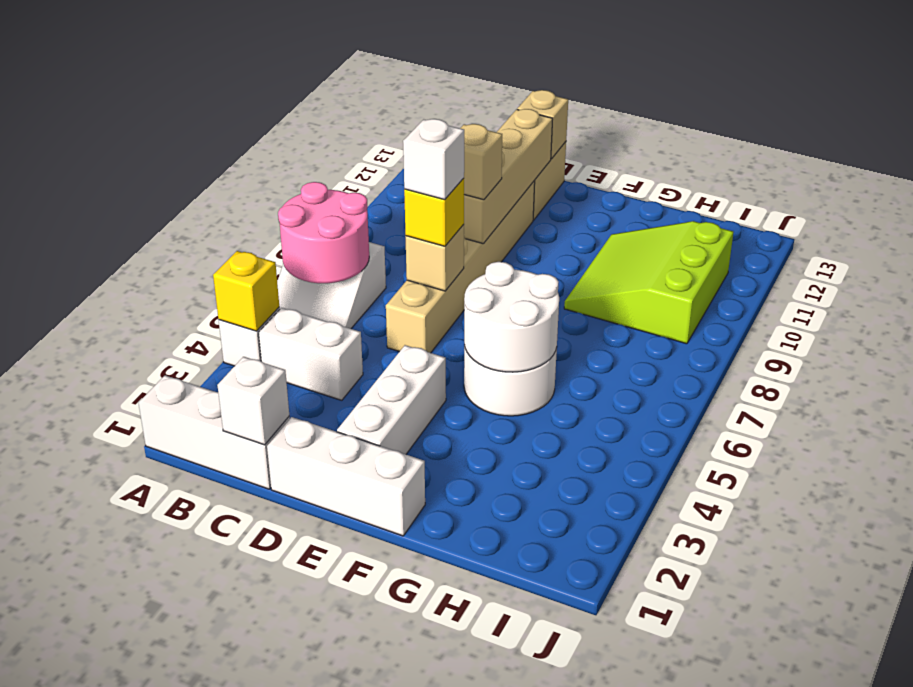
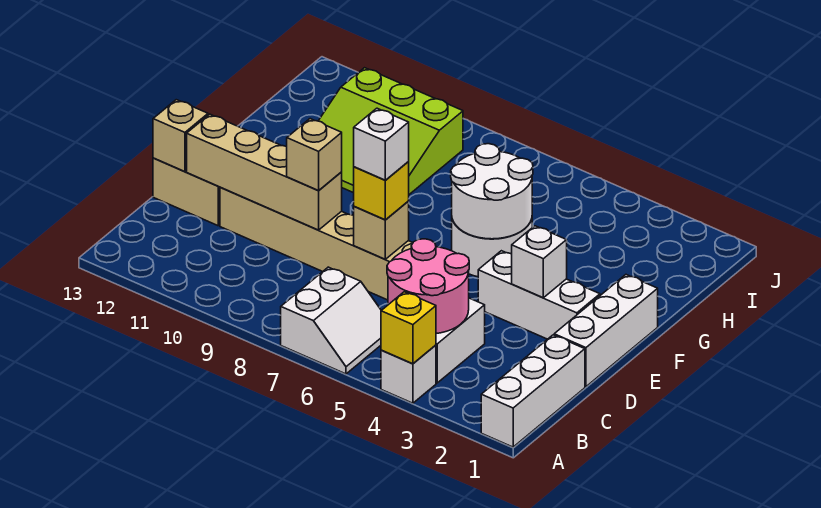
pink round brick A6:B7 level 2 -> pink round brick B4:C5 level 2
white brick C1 level 2 -> white brick E3 level 2

